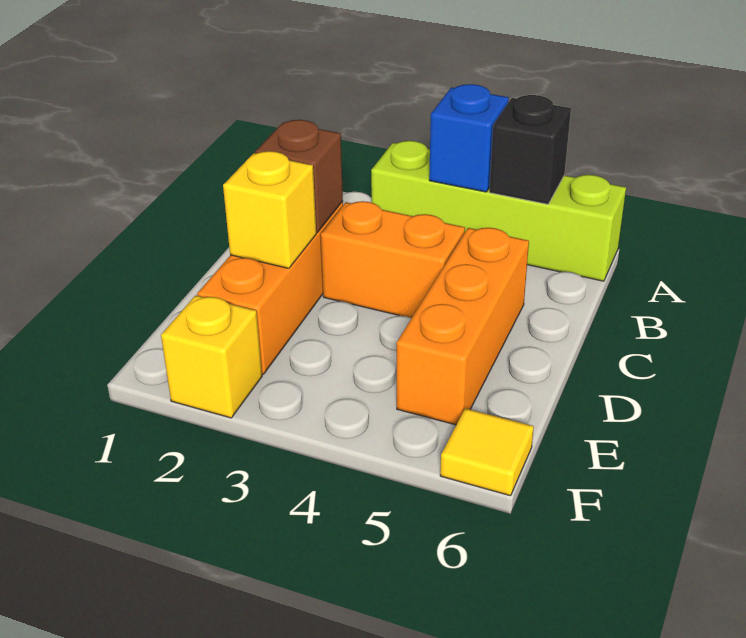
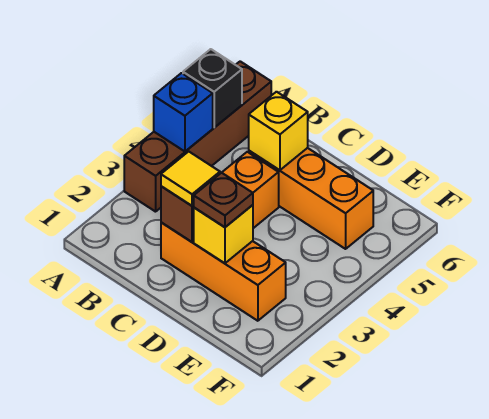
lime brick A3:A6 level 1 -> brown brick A3:A6 level 1
none -> brown plate D2 level 3
yellow brick F2 level 1 -> yellow brick C5 level 2
yellow tile F6 level 1 -> yellow tile C2 level 3

